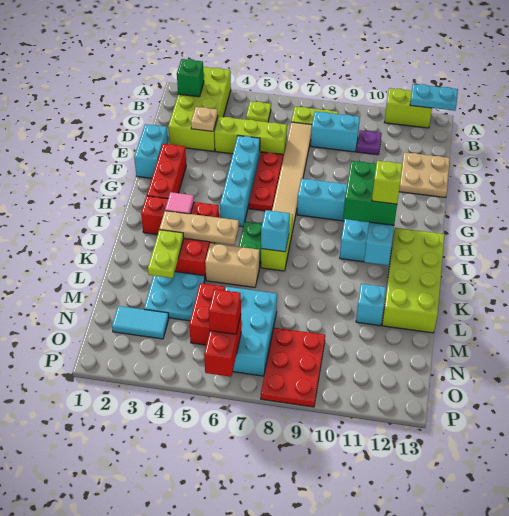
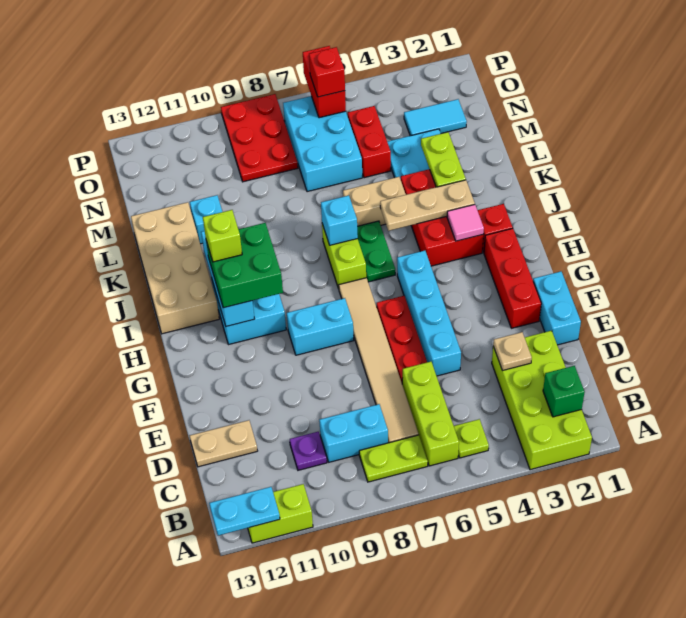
lime brick D4:D6 level 1 -> lime brick B6:D6 level 1
tan plate D12:E13 level 1 -> tan plate D12:D13 level 1
lime brick I12:L13 level 1 -> tan brick I12:L13 level 1

